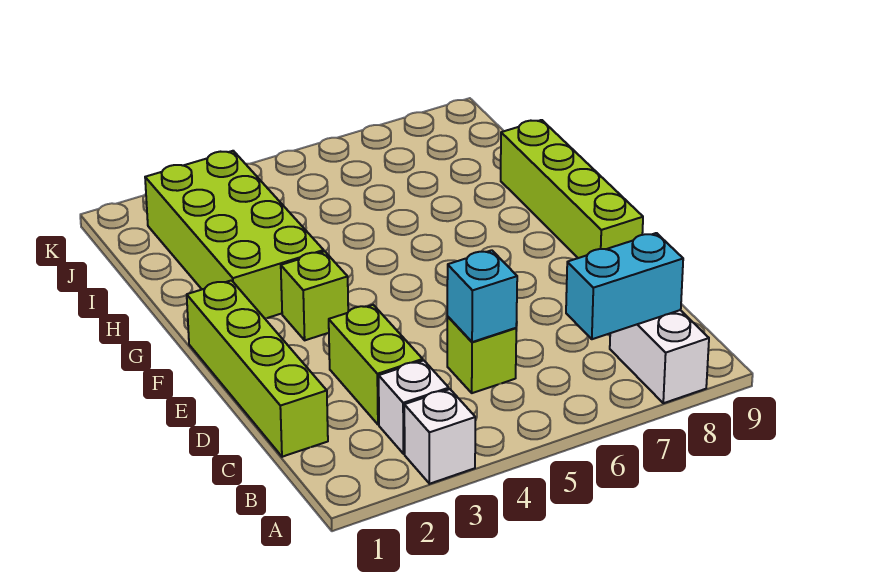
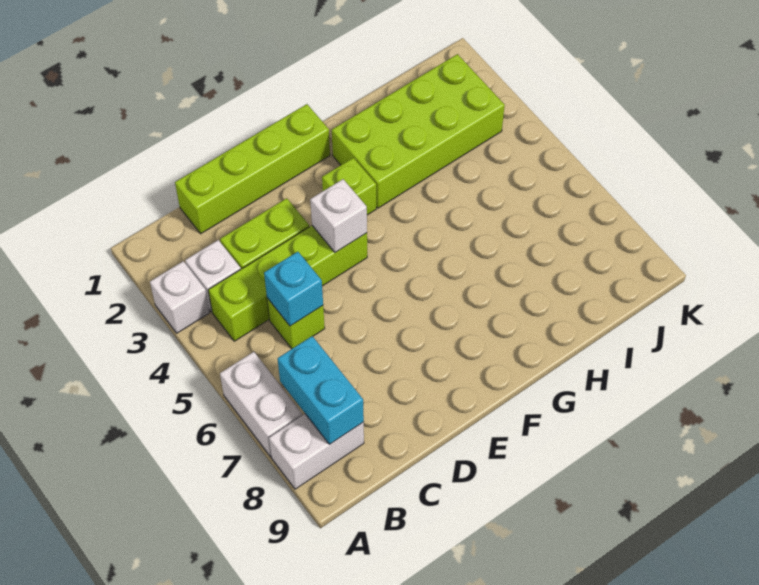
none -> white brick A6:A7 level 1
none -> white brick E4 level 2
lime brick E9:H9 level 1 -> lime brick B4:E4 level 1

